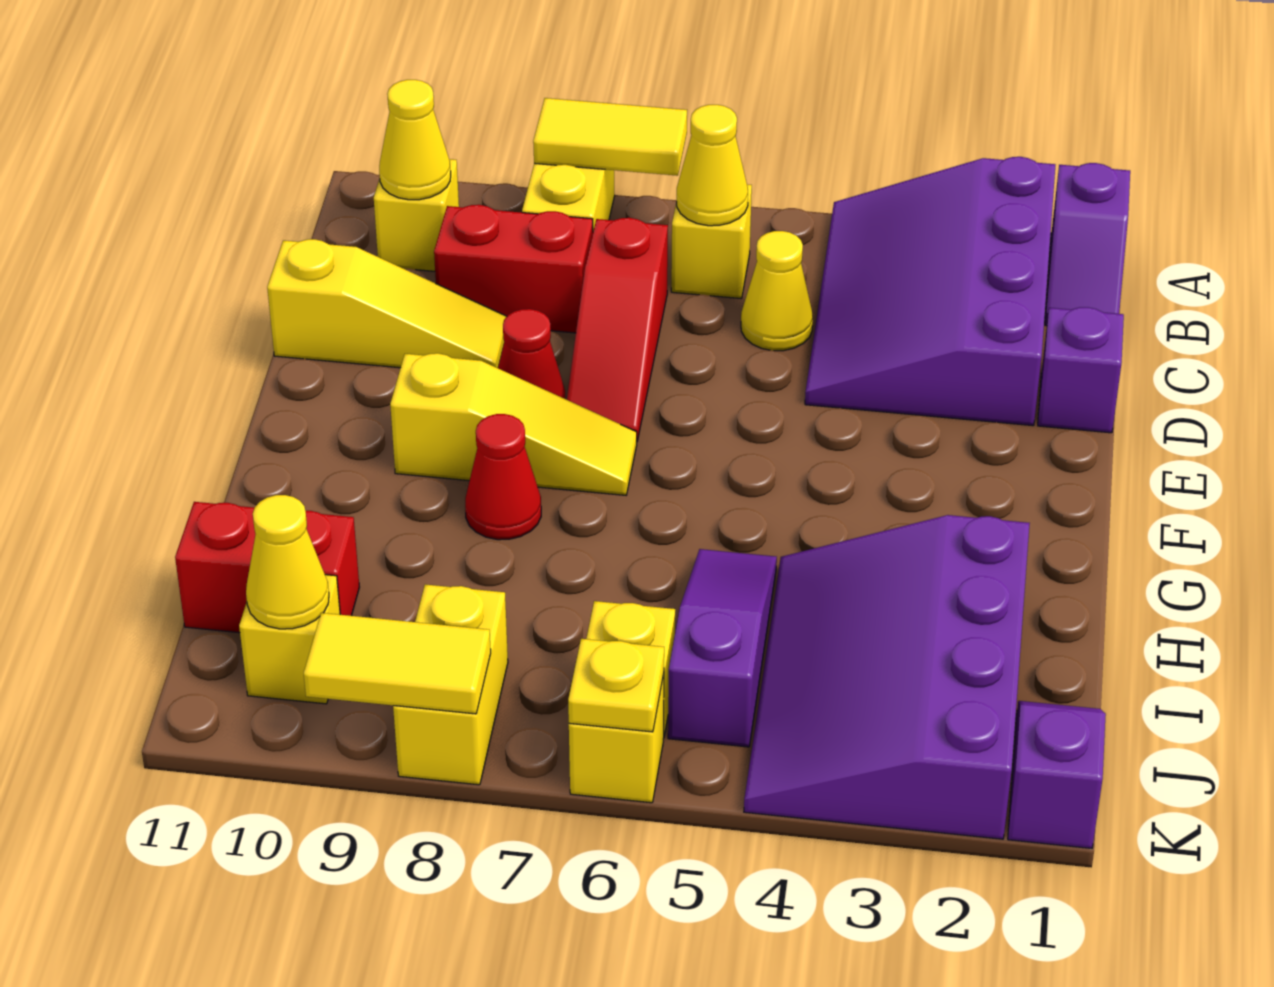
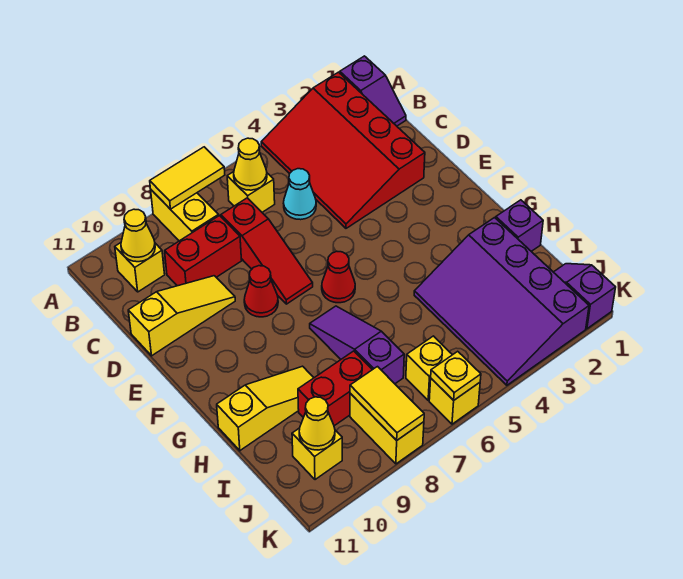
purple slope A2:D4 level 1 top 2 -> red slope A2:D4 level 1 top 2
yellow cone C5 level 1 -> cyan cone C5 level 1
purple brick D1 level 1 -> purple brick H1 level 1
yellow slope F7:F9 level 1 top 9 -> yellow slope H9:H11 level 1 top 11
red cone G8 level 1 -> red cone F6 level 1
purple slope H5:J5 level 1 top J -> purple slope G7:I7 level 1 top I
red brick I10:I11 level 1 -> red brick I8:I9 level 1
yellow tile K8:K9 level 2 -> yellow tile J8:K8 level 2

